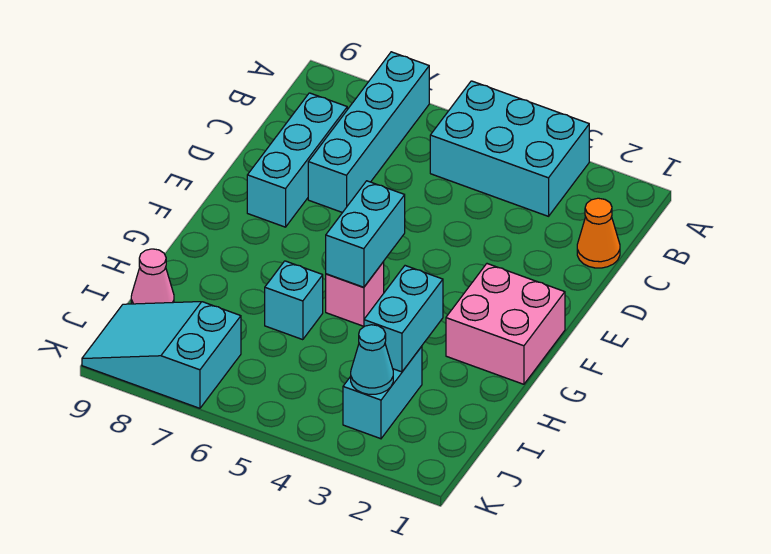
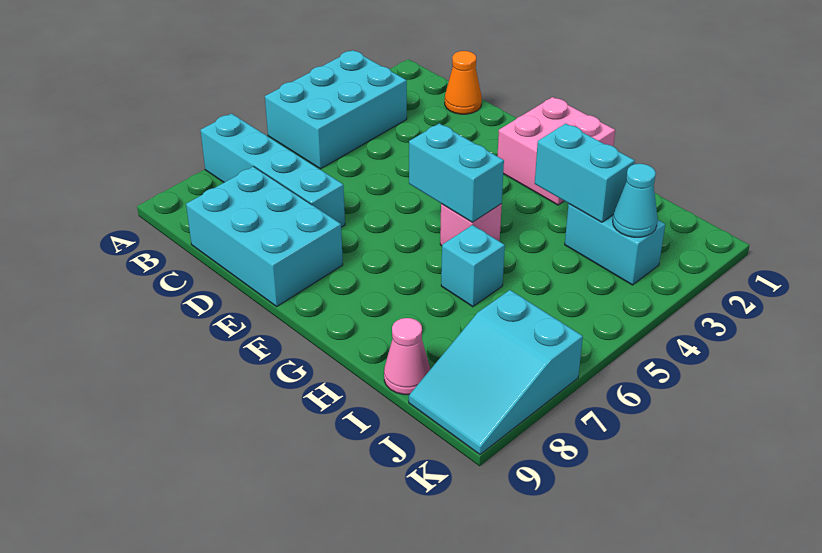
cyan brick C8:E8 level 1 -> cyan brick C8:E9 level 1

